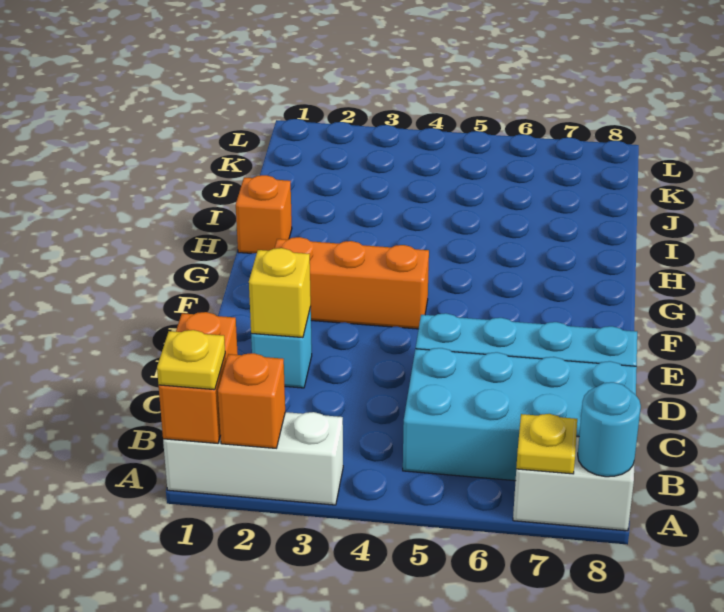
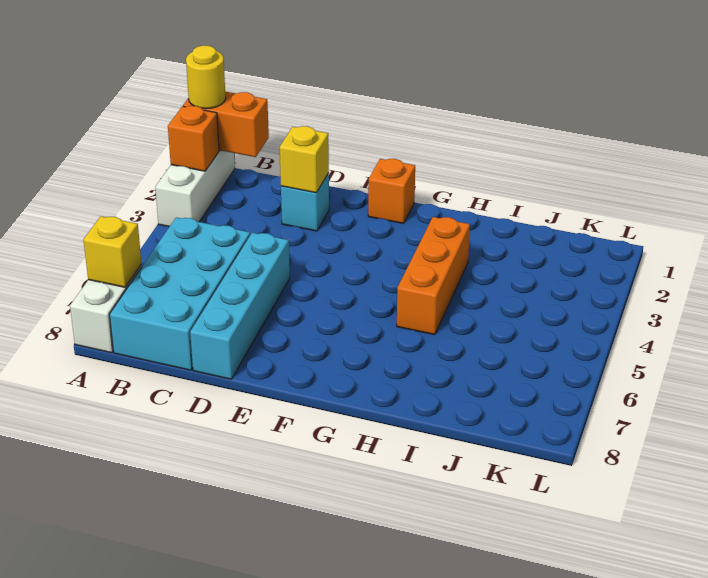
yellow plate A1 level 3 -> yellow round brick A1 level 3
yellow plate A7 level 2 -> yellow brick A7 level 2
cyan round brick A8 level 2 -> none
orange brick F2:F4 level 1 -> orange brick H3:H5 level 1
orange brick H1 level 1 -> orange brick F1 level 1

